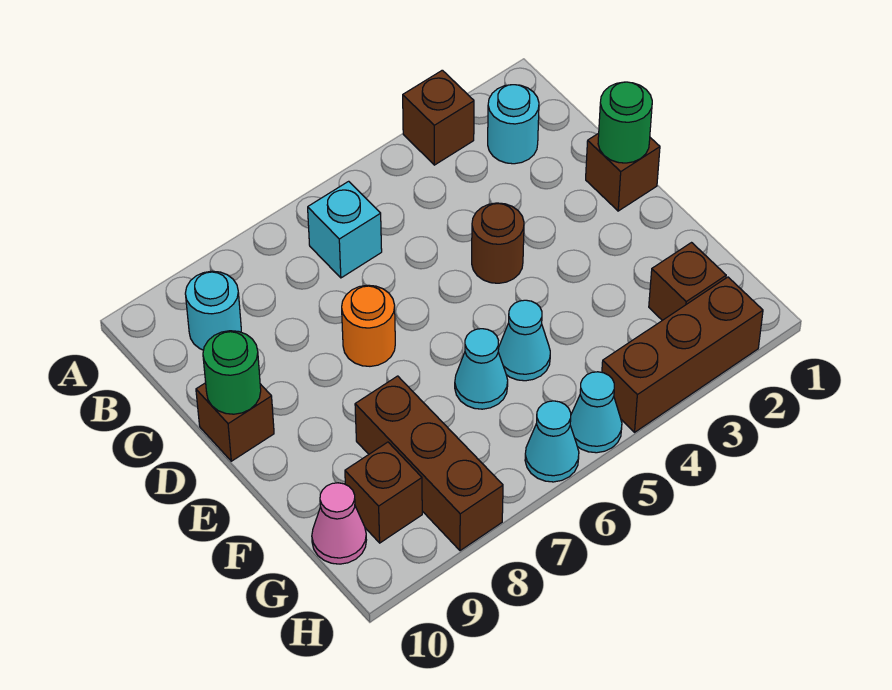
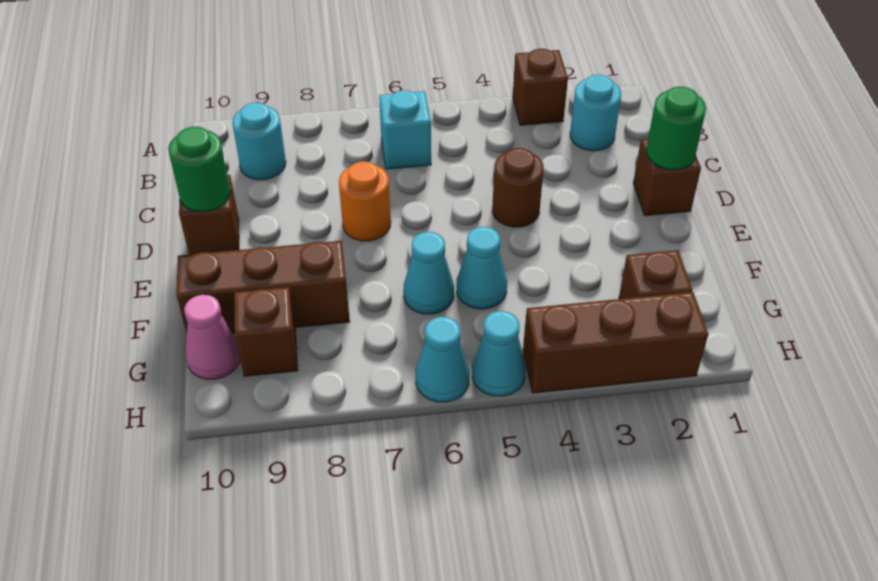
brown brick F8:H8 level 1 -> brown brick F8:F10 level 1

